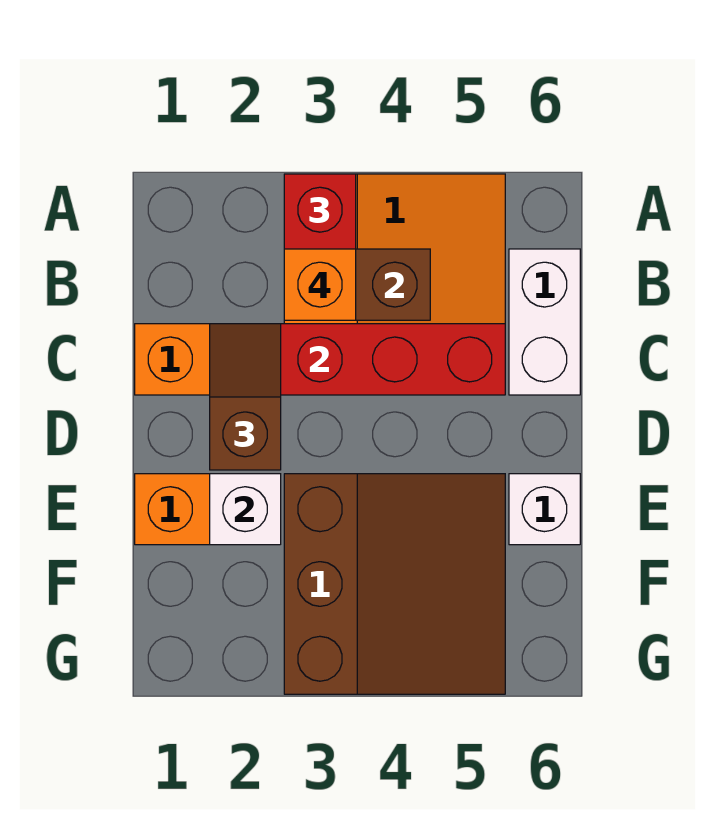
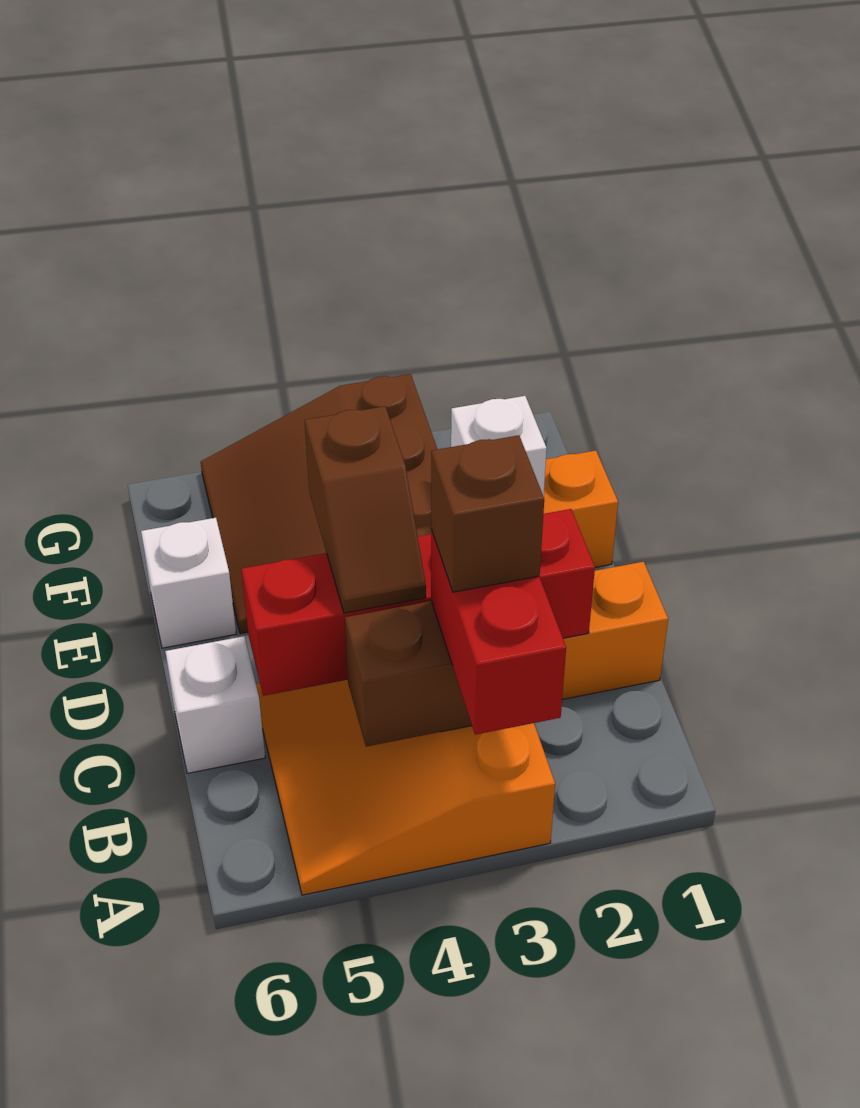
orange brick B3 level 4 -> brown brick B3 level 4
white brick B6:C6 level 1 -> white brick C6 level 1
brown slope C2:D2 level 3 top D -> brown slope C4:D4 level 3 top D

